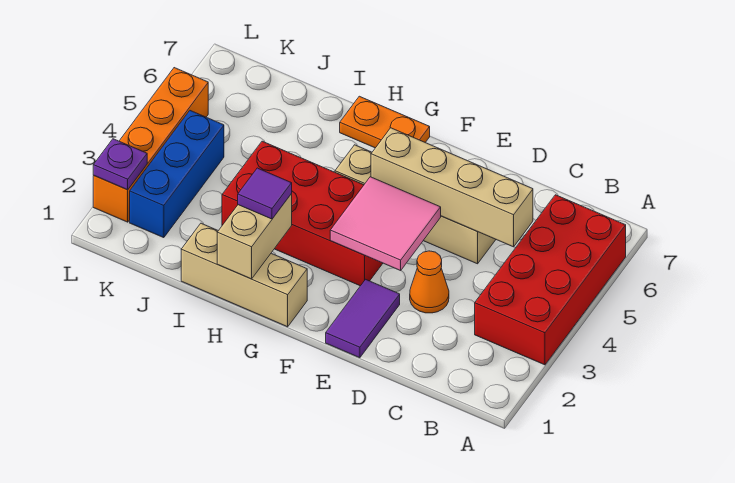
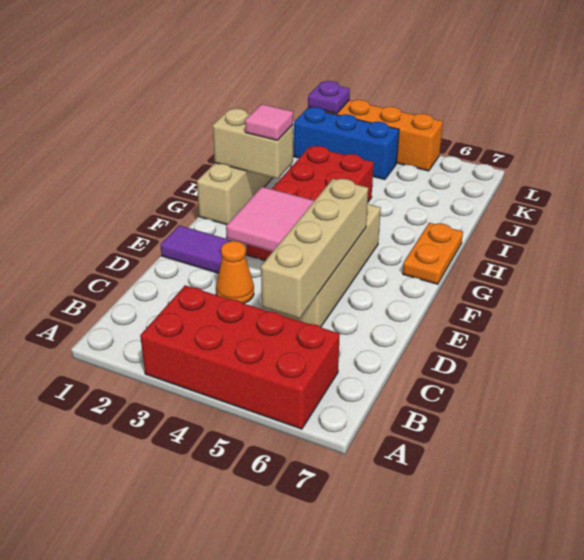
purple tile H2 level 3 -> pink tile H2 level 3

